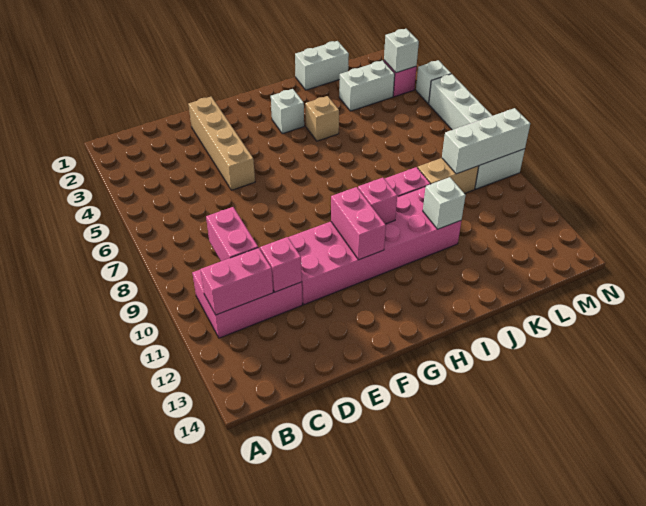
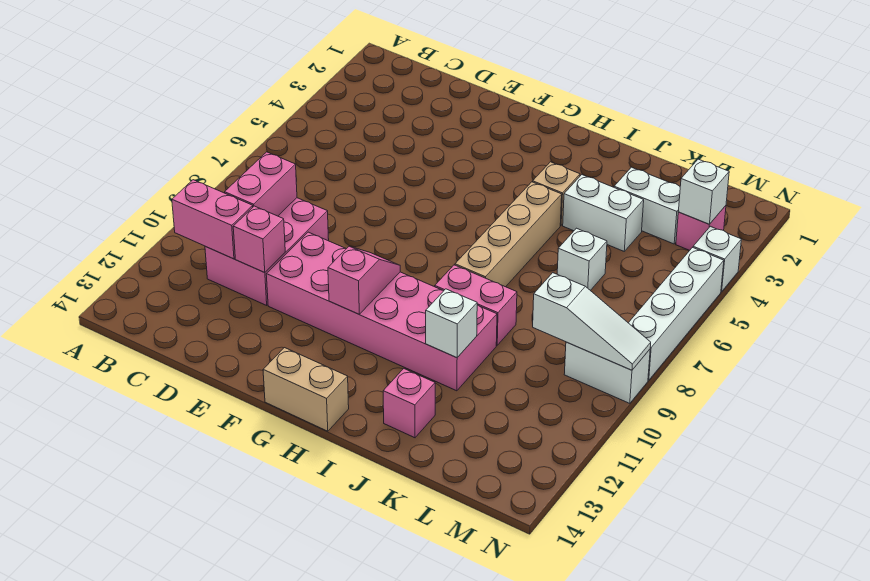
pink brick B10:D11 level 1 -> pink brick C9:D11 level 1
tan brick E2:E5 level 1 -> tan brick I5:I8 level 1
pink brick G10:G11 level 2 -> pink slope G10:G11 level 2 top 11
white brick H3 level 1 -> white brick K6 level 1
pink brick H10 level 2 -> pink brick J13 level 1
white brick J1:K1 level 1 -> white brick J4:K4 level 1
tan brick K9:L9 level 1 -> tan brick G14:H14 level 1
white brick L9:N9 level 2 -> white slope L9:N9 level 2 top L

